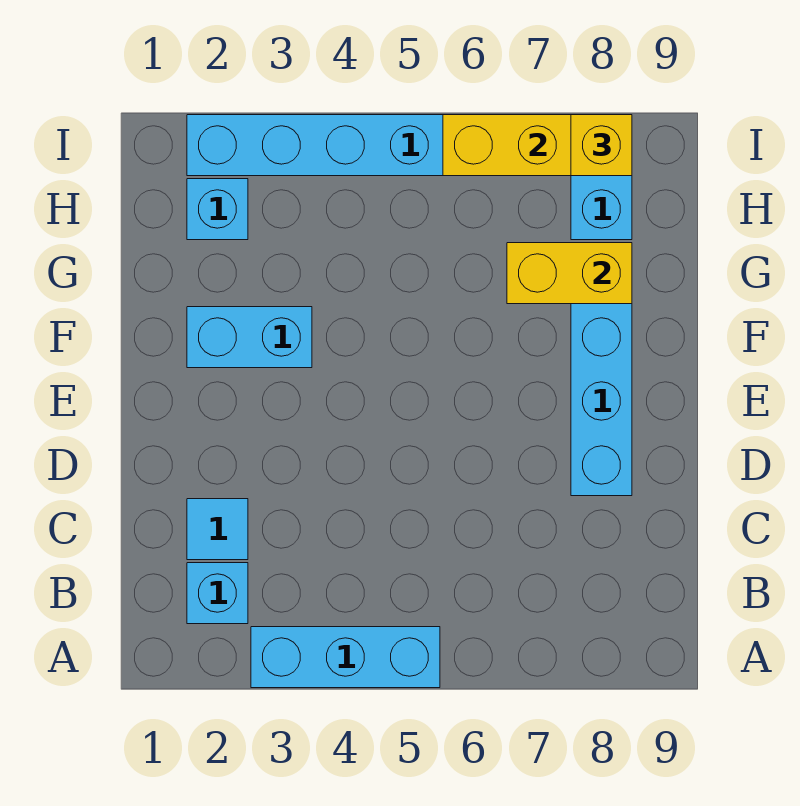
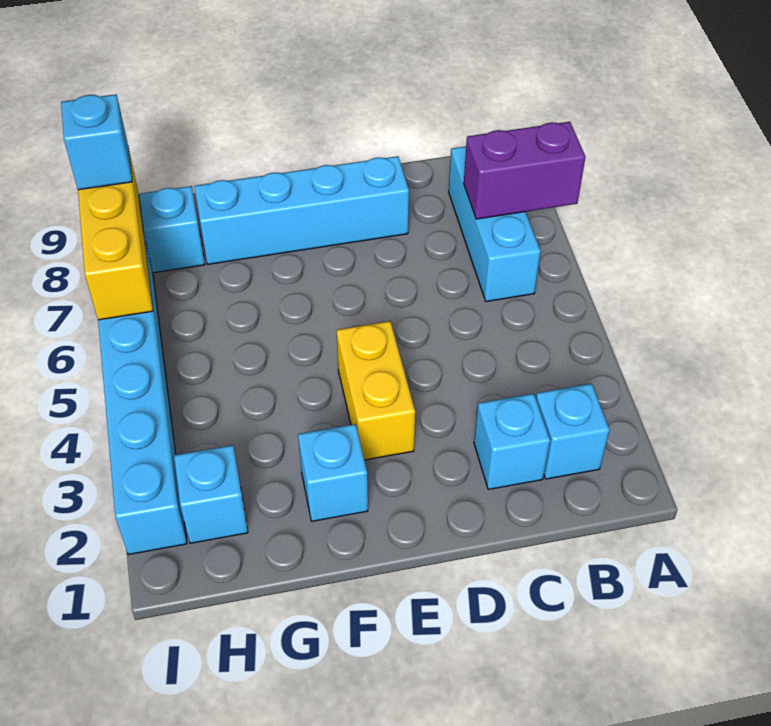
cyan brick A3:A5 level 1 -> cyan brick B6:B8 level 1
none -> purple brick A7:B7 level 2
cyan tile C2 level 1 -> cyan brick C2 level 1
cyan brick F2:F3 level 1 -> cyan brick F2 level 1
yellow brick G7:G8 level 2 -> yellow brick E3:E4 level 1
yellow brick I8 level 3 -> cyan brick I8 level 3

